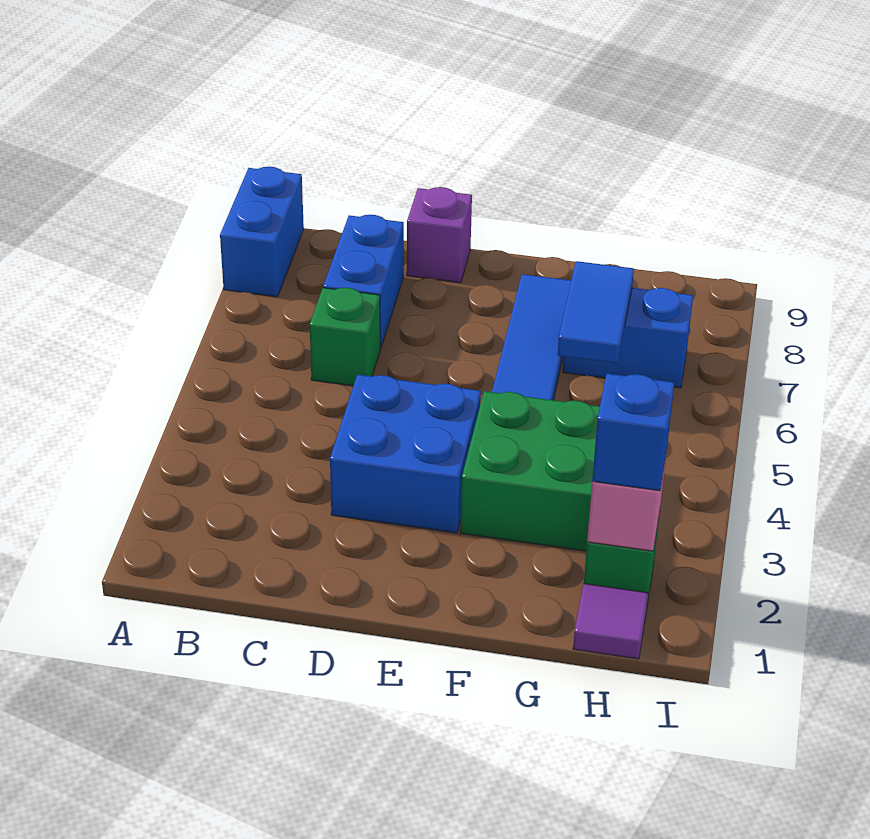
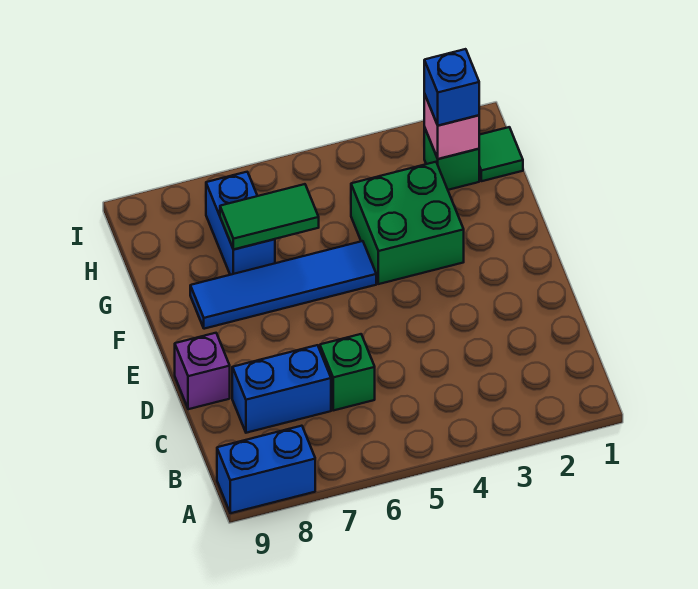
blue brick D3:E4 level 1 -> none
blue tile G6:G7 level 2 -> green tile G6:G7 level 2
purple tile H1 level 1 -> green tile H1 level 1

